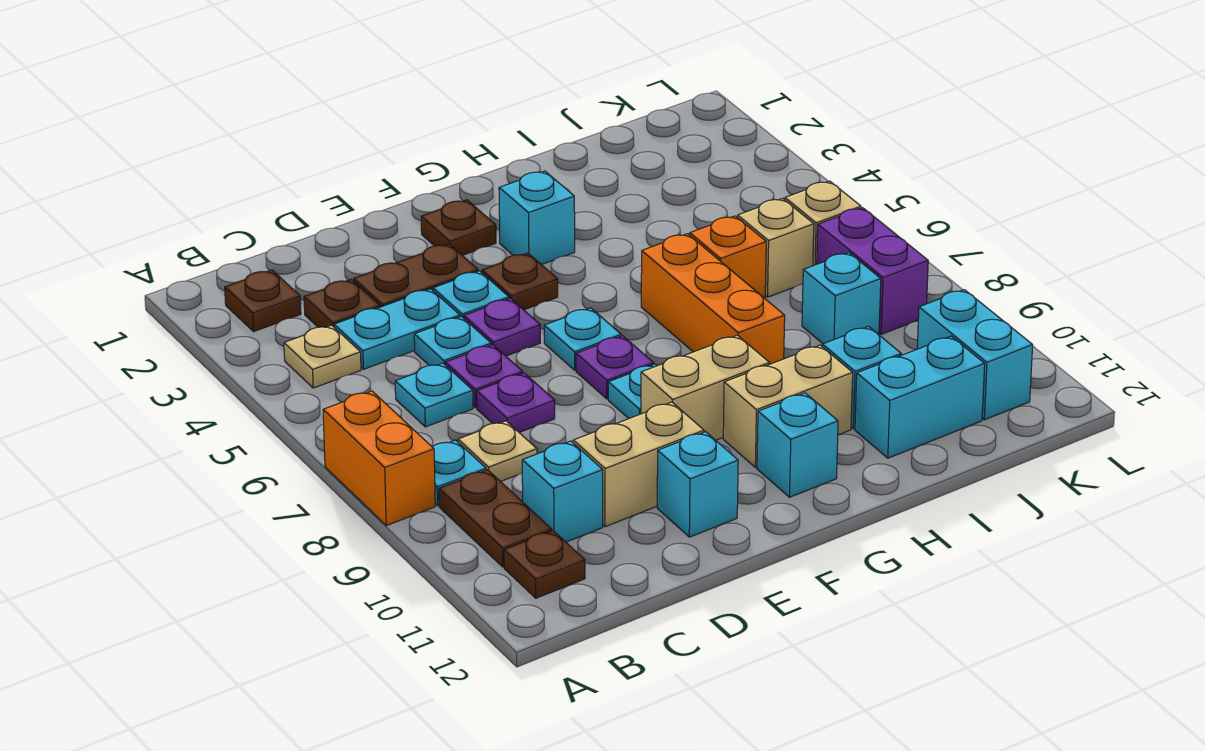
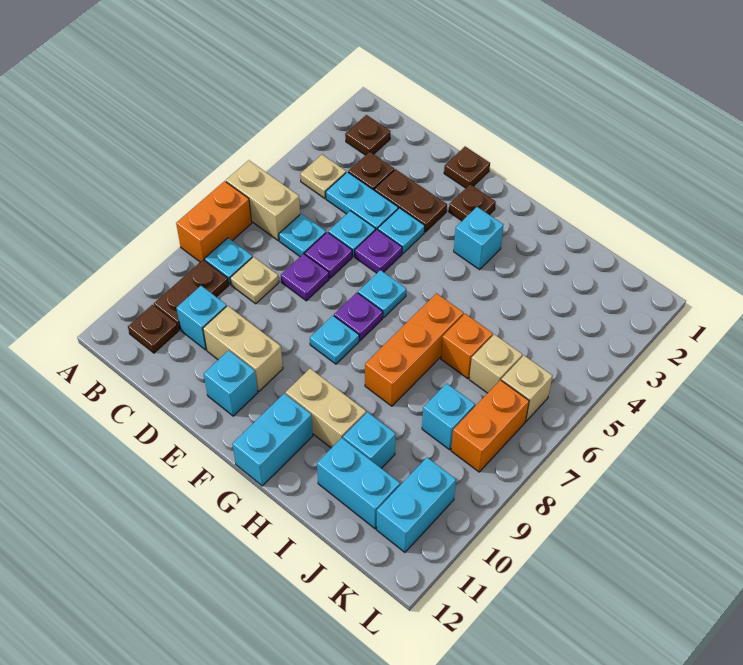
brown plate F4 level 1 -> brown plate E1 level 1
tan brick F9:G9 level 1 -> tan brick A6:B6 level 1
cyan brick G11 level 1 -> cyan brick G11:G12 level 1
purple brick K7:K8 level 1 -> orange brick K7:K8 level 1

